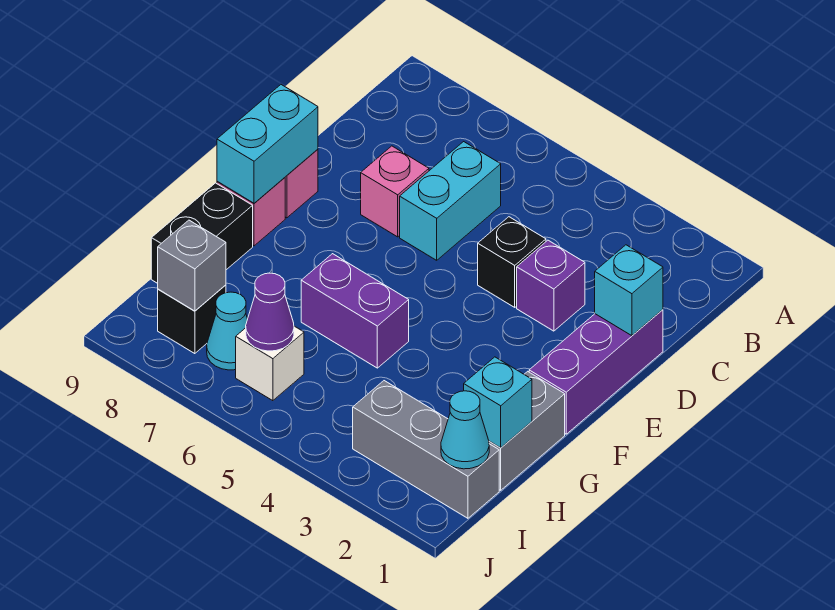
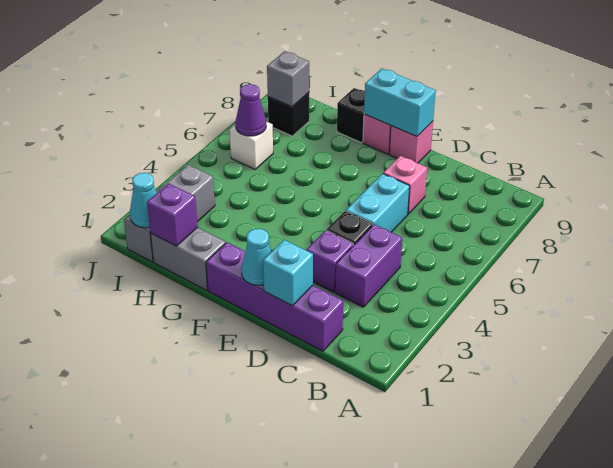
cyan brick C6:D6 level 1 -> cyan brick D5:D6 level 1
purple brick D1:F1 level 1 -> purple brick C1:F1 level 1
purple brick G5:G6 level 1 -> purple brick C3:C4 level 1
black brick G9:H9 level 1 -> black brick G9 level 1
cyan brick H1 level 2 -> purple brick H1 level 2
cyan cone I7 level 1 -> cyan cone E1 level 2

